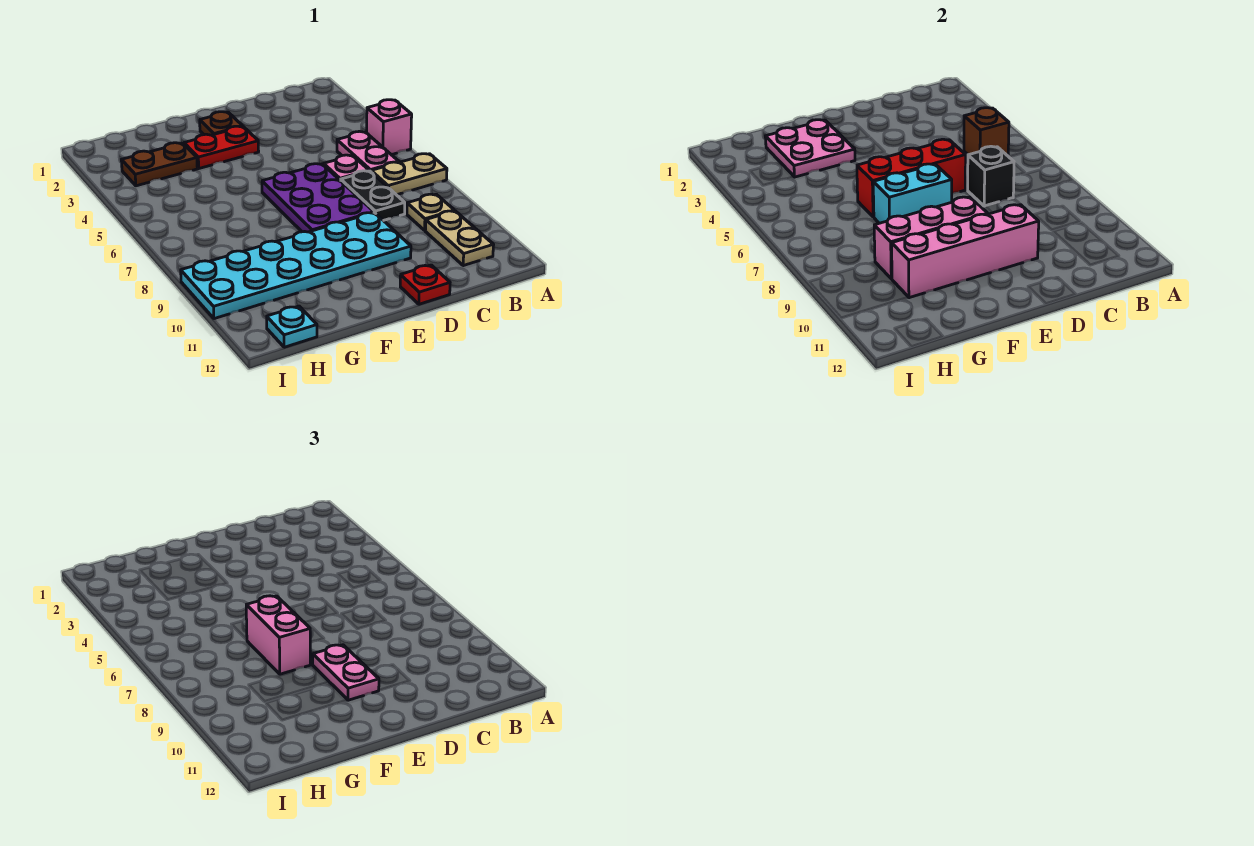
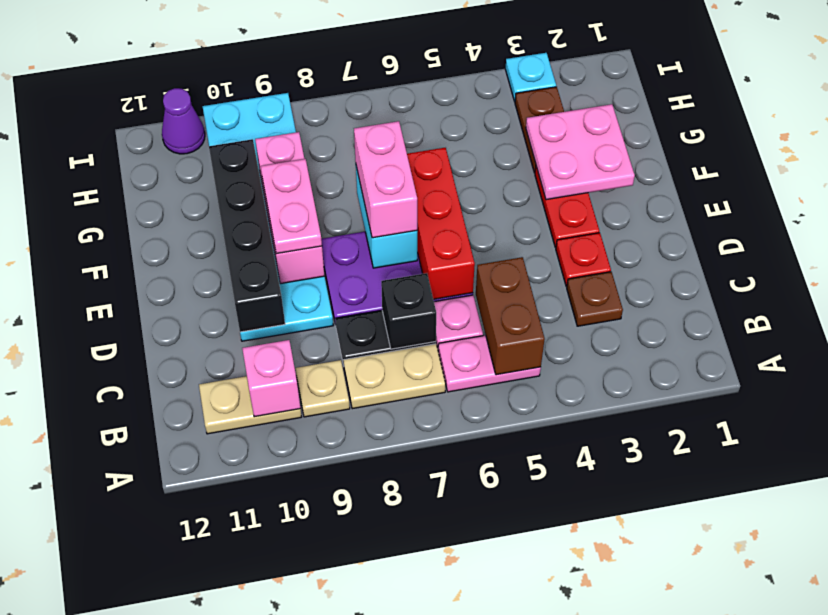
pink brick A5 level 1 -> pink brick B10 level 2
tan plate A7:B7 level 1 -> tan plate B7:B8 level 1
brown brick B5 level 2 -> brown brick B5:C5 level 2
pink brick D10:G10 level 2 -> black brick D10:G10 level 2
red plate D12 level 1 -> red plate D3 level 1
brown plate E2 level 1 -> brown plate C3 level 1
pink plate E9:E10 level 3 -> pink plate E9:F9 level 3
pink brick F7:F8 level 3 -> pink brick E7:F7 level 3
cyan plate H12 level 1 -> cyan plate I3 level 1
none -> purple cone I11 level 1

